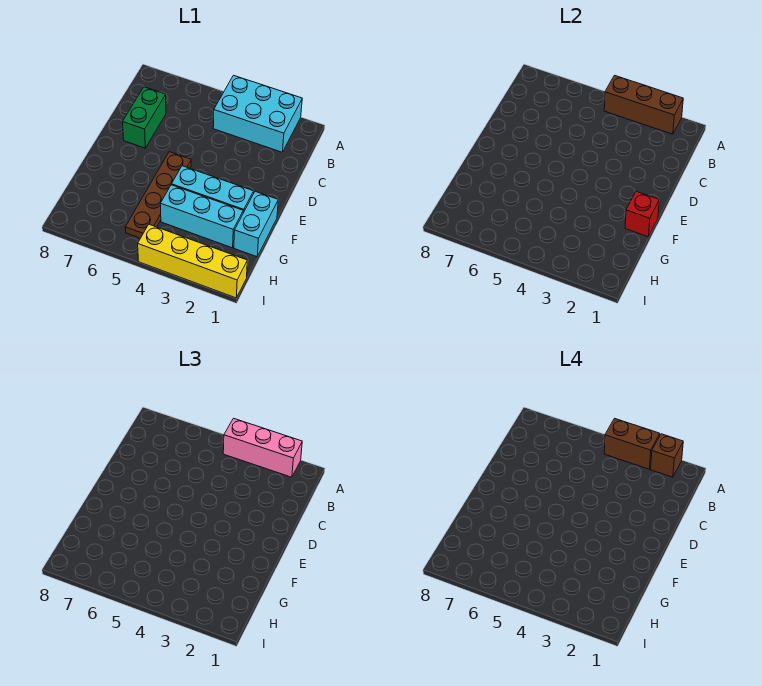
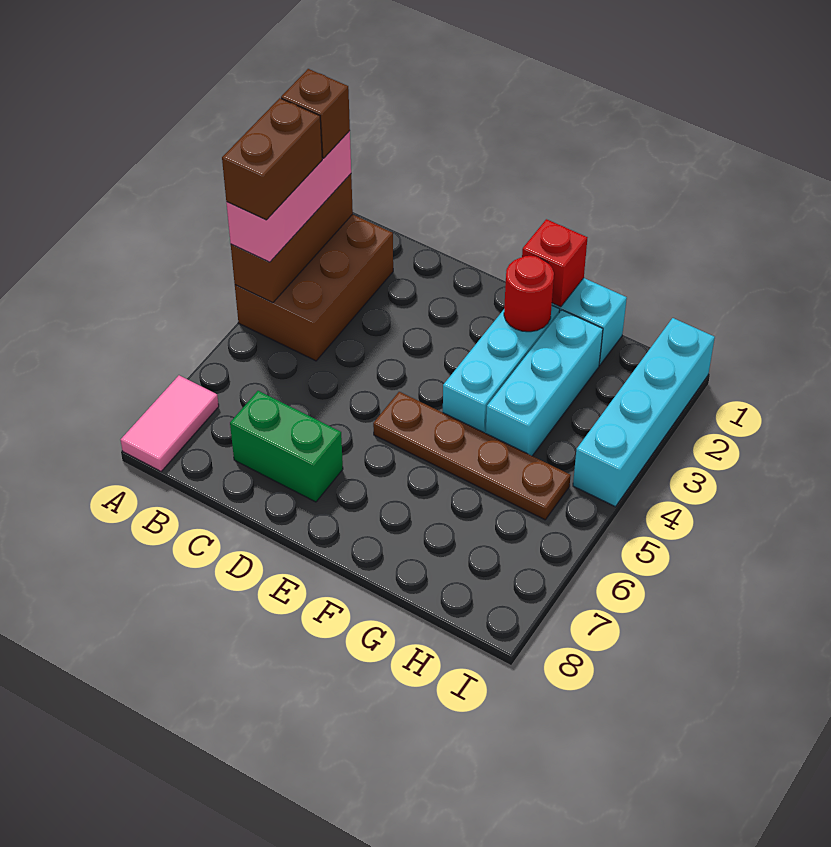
cyan brick A2:B4 level 1 -> brown brick A2:B4 level 1
none -> pink tile A7:A8 level 1
none -> red round brick F2 level 2
yellow brick I1:I4 level 1 -> cyan brick I1:I4 level 1

